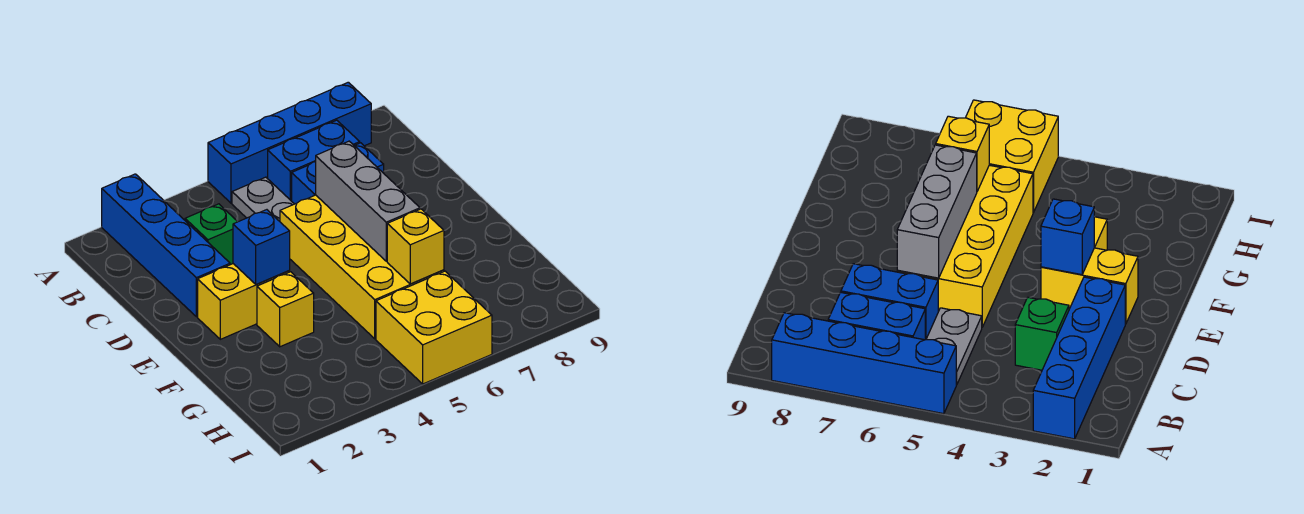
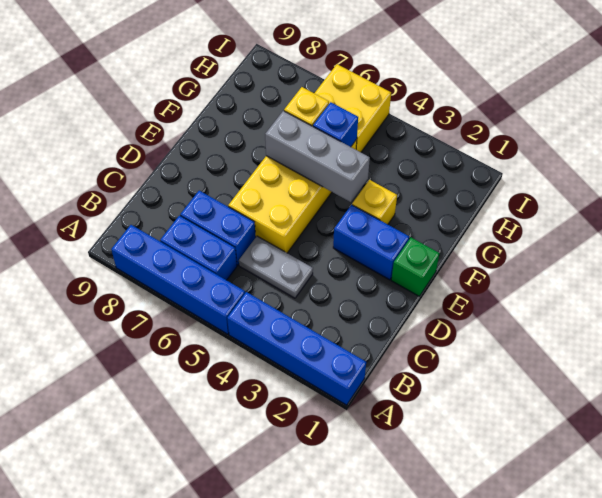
blue brick A2:D2 level 1 -> blue brick A1:A4 level 1
grey plate B5:C5 level 1 -> grey plate C4:C5 level 1
green brick C3 level 1 -> green brick E1 level 1
grey brick D6:F6 level 2 -> grey brick F4:F6 level 2
yellow brick E2:E3 level 1 -> blue brick E2:E3 level 1
blue brick E3 level 2 -> blue brick G5 level 2

